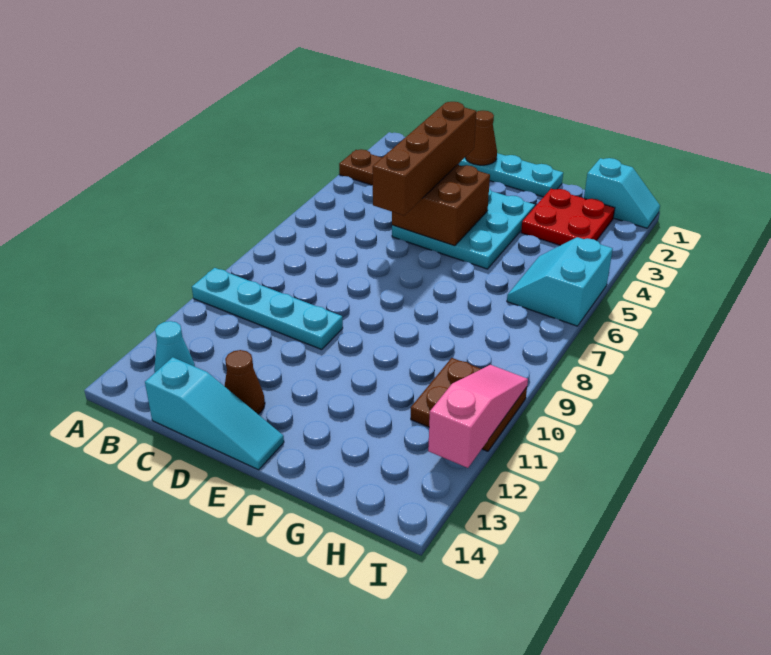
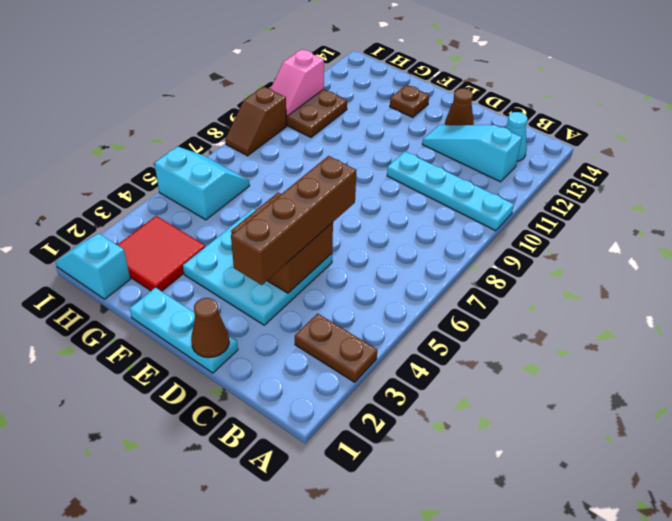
cyan slope C14:E14 level 1 top C -> cyan slope B12:D12 level 1 top B
none -> brown plate F13 level 1
red plate G2:H3 level 1 -> red tile G2:H3 level 1
cyan slope H5:I6 level 1 top I -> cyan slope H5:I6 level 1 top 5
none -> brown slope I8:I9 level 1 top 9
pink slope I10:I12 level 2 top 12 -> pink slope I10:I11 level 2 top 11

